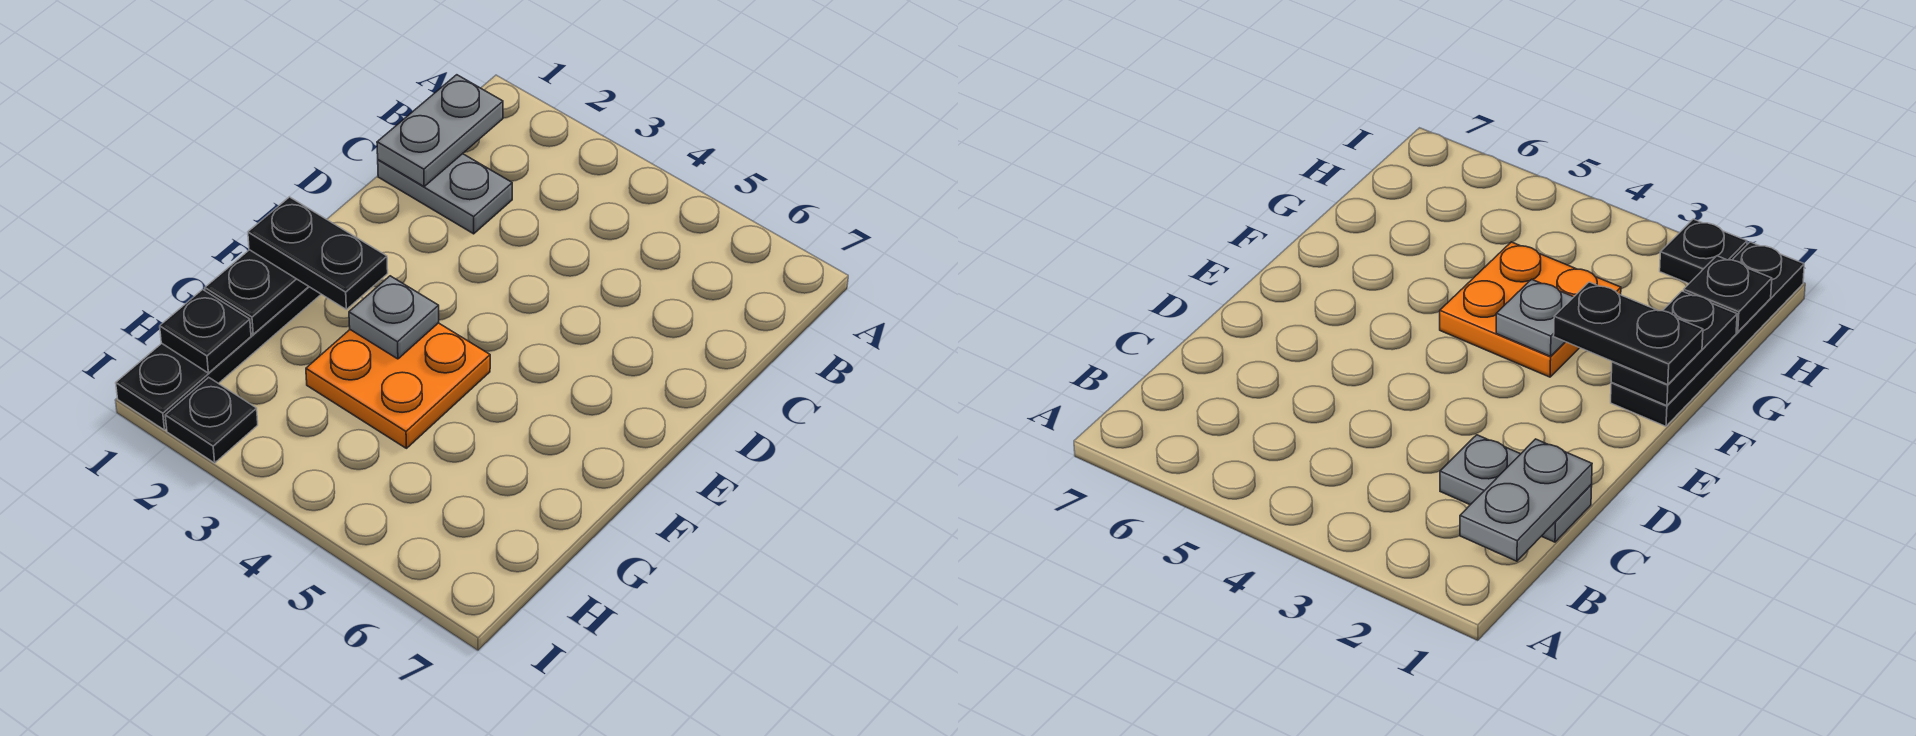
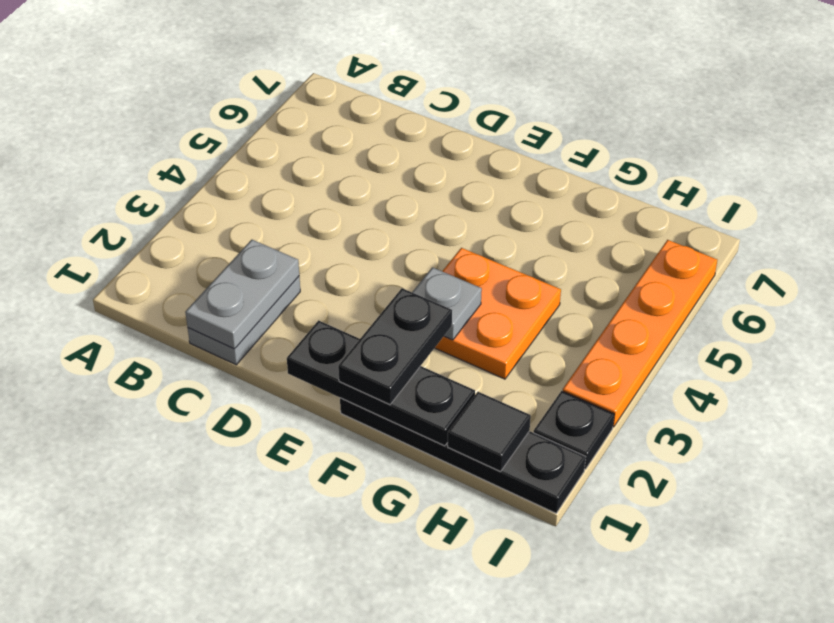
grey plate B1:C1 level 2 -> grey plate C1:C2 level 2
black plate F1:G1 level 2 -> black plate E1:G1 level 2
black plate H1 level 2 -> black tile H1 level 2
none -> orange plate I3:I6 level 1

